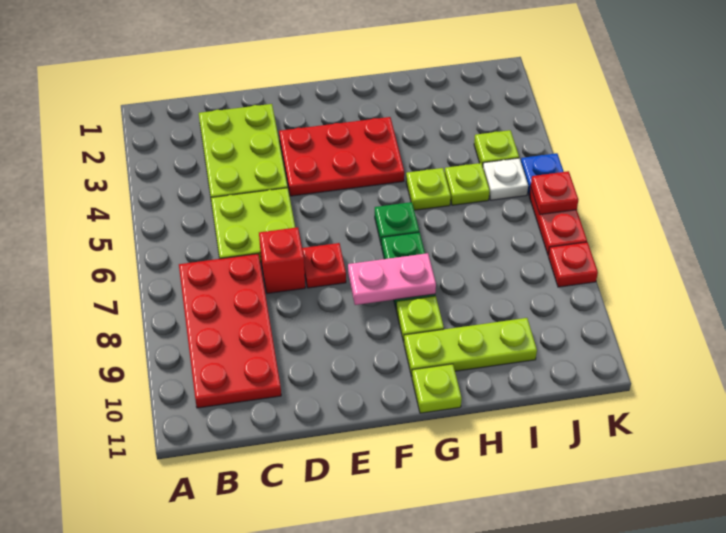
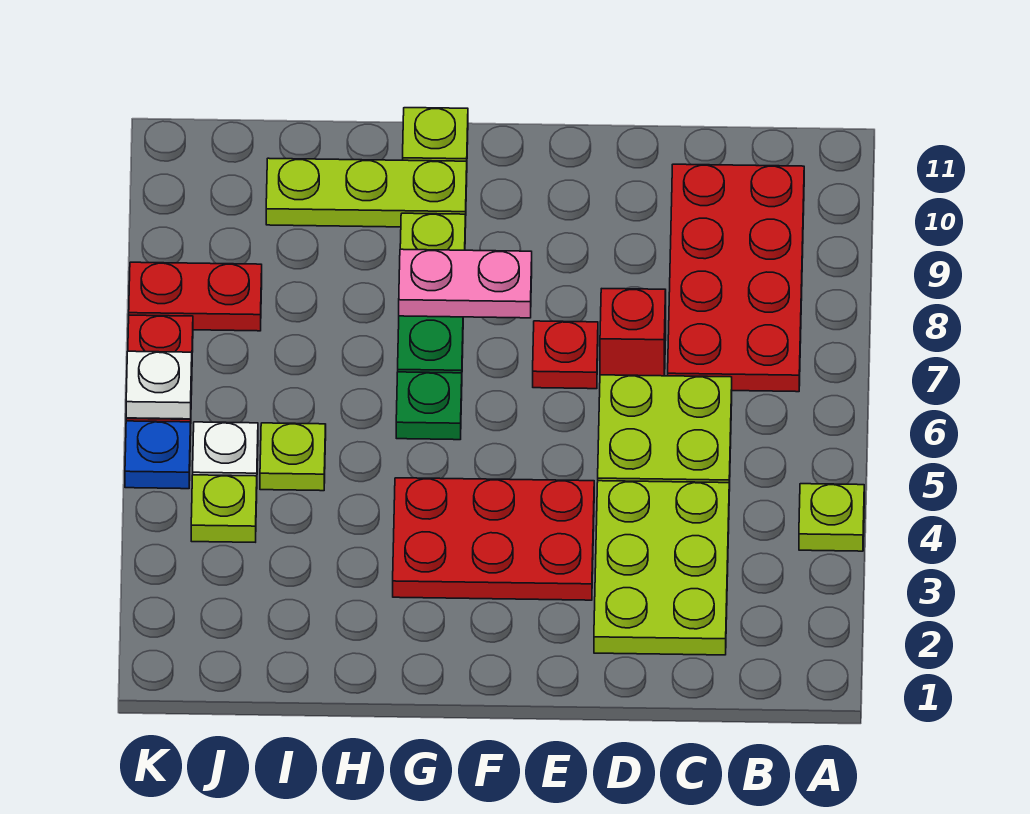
lime plate H5 level 1 -> lime plate A4 level 1
red plate K6 level 2 -> white plate K6 level 2
red plate K8 level 1 -> red plate J8:K8 level 1

